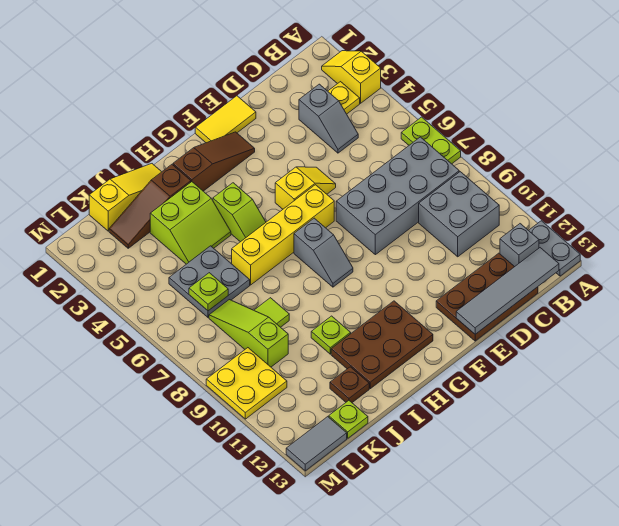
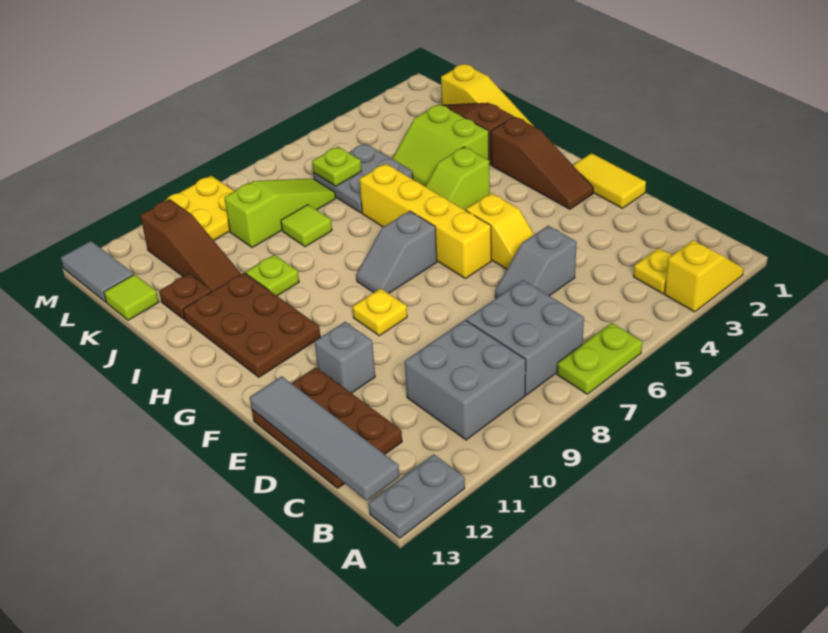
grey brick B7:E8 level 1 -> grey brick B7:C8 level 1
grey brick B12 level 1 -> grey brick E11 level 1
grey slope C3:C4 level 1 top 3 -> grey slope D5:D6 level 1 top 5
none -> yellow plate F9 level 1
none -> brown slope J11:L11 level 1 top L
lime plate K13 level 1 -> lime tile K13 level 1

